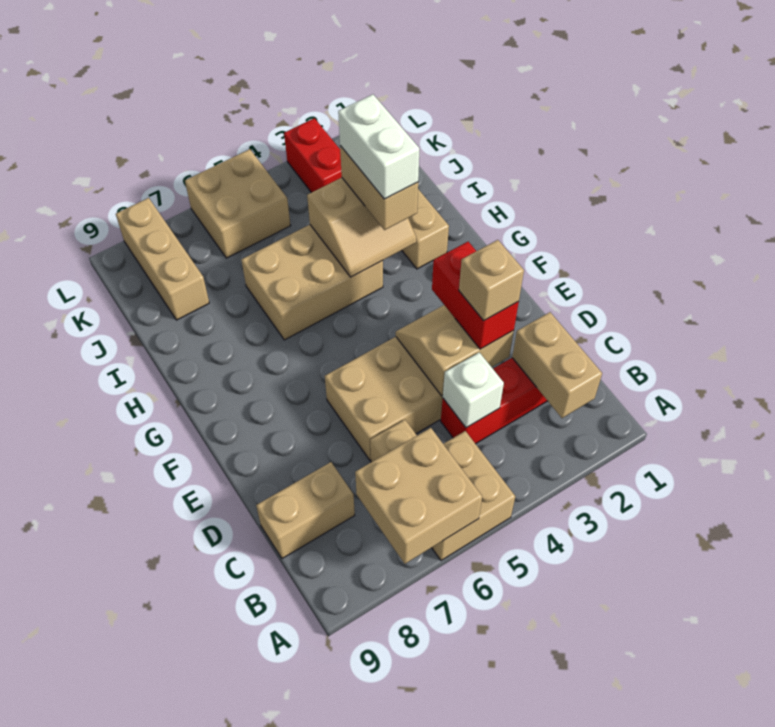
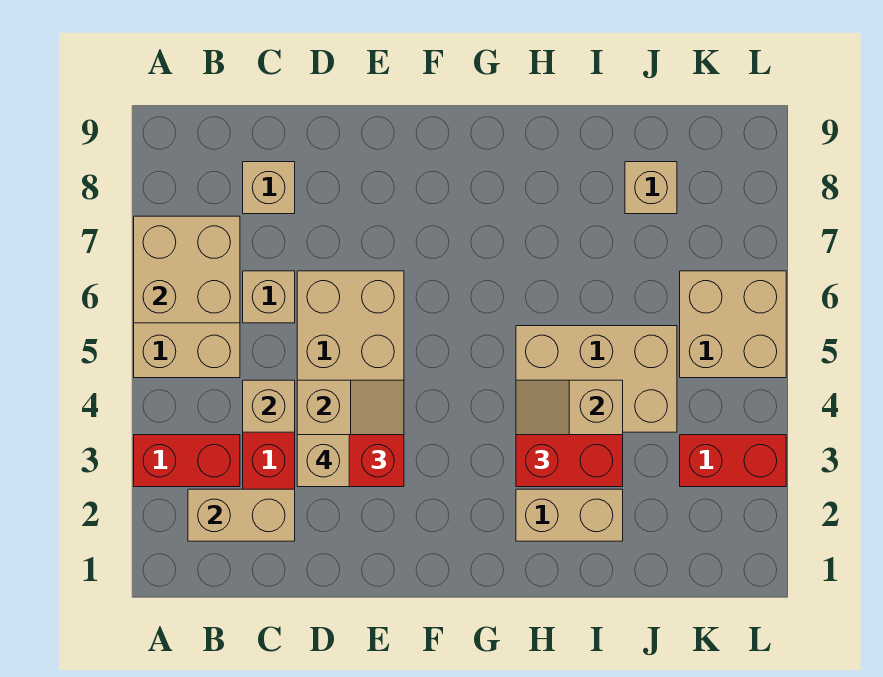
none -> red brick A3:B3 level 1
white brick C4 level 2 -> tan brick C4 level 2
tan brick C8:C9 level 1 -> tan brick C8 level 1
tan brick H3:I3 level 3 -> red brick H3:I3 level 3
white brick H3:I3 level 4 -> none
tan brick H4:I6 level 1 -> tan brick H4:J5 level 1
tan brick J8:L8 level 1 -> tan brick J8 level 1

